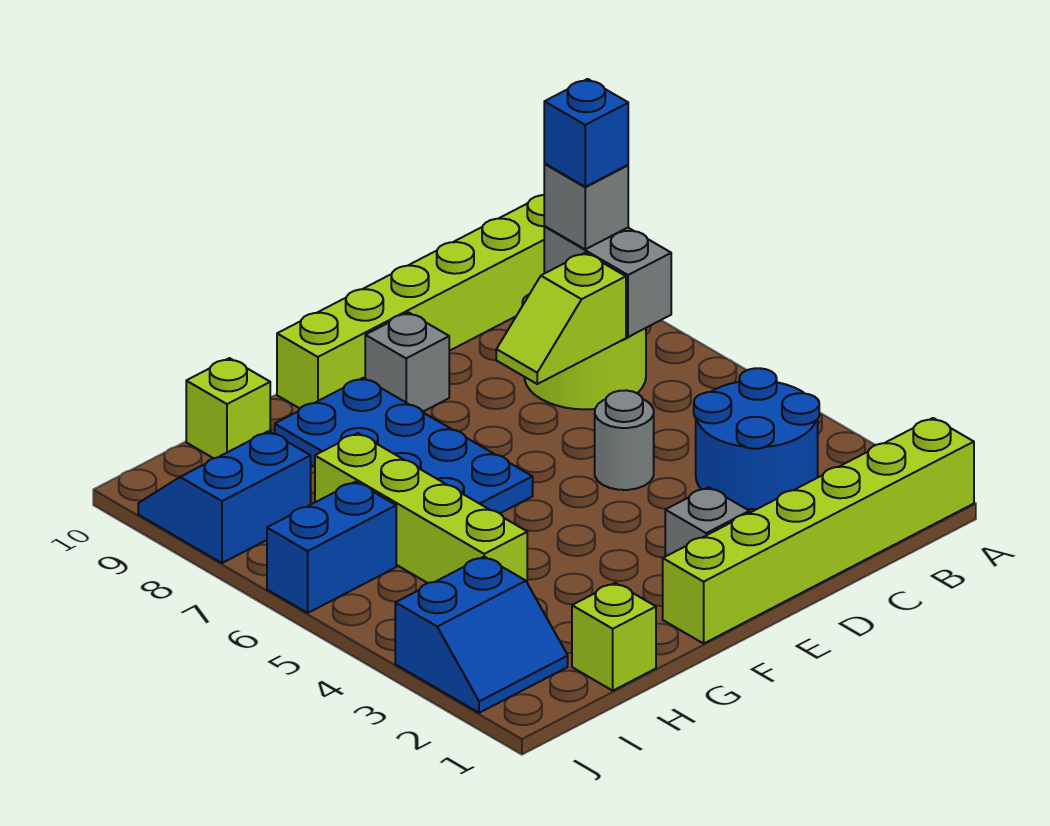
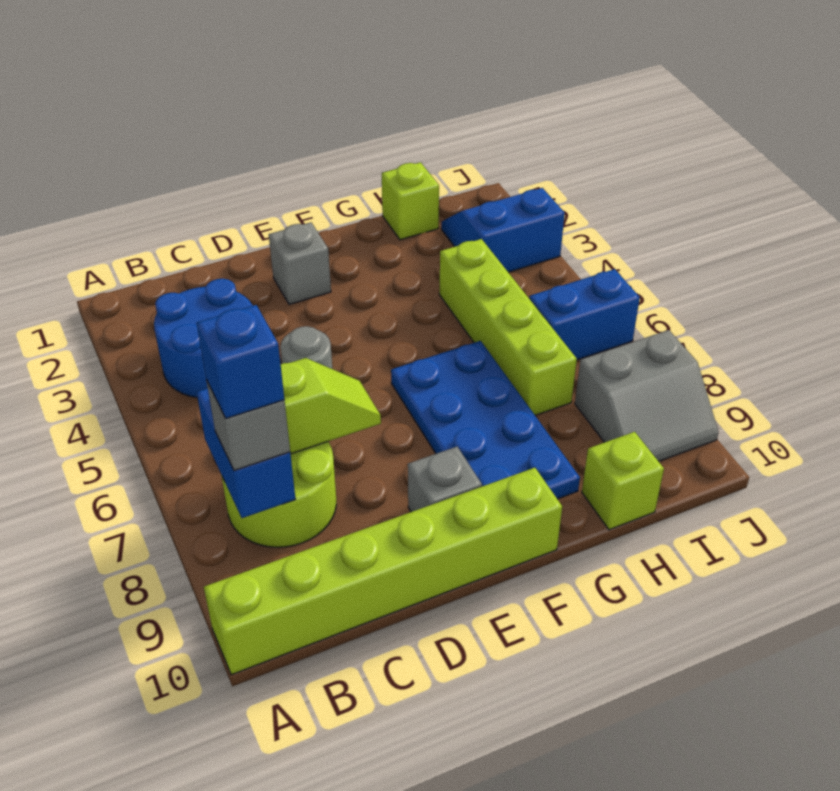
lime brick A1:F1 level 1 -> none
grey brick B7:B8 level 2 -> blue brick B7:B8 level 2
blue slope I8:J9 level 1 top 8 -> grey slope I8:J9 level 1 top 8

